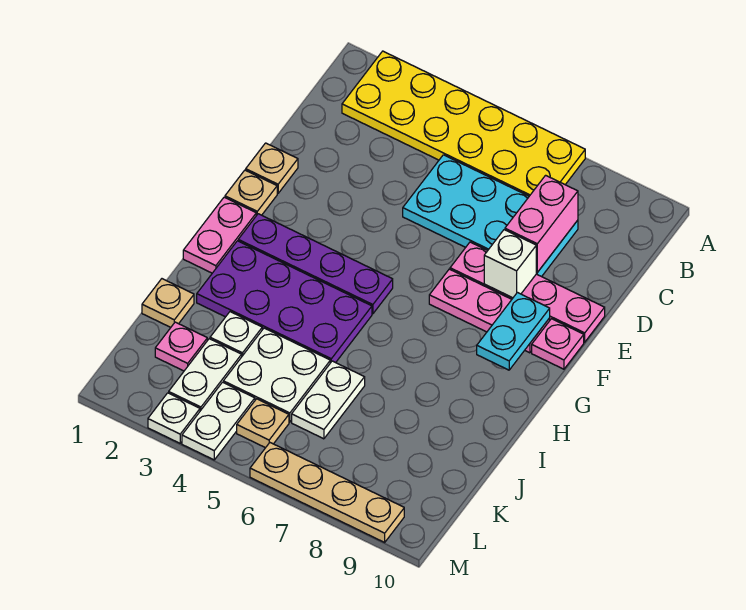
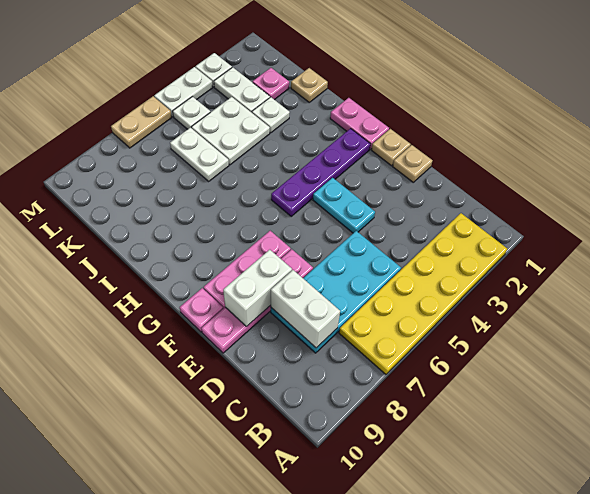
pink brick C8:D8 level 2 -> white brick C8:D8 level 2
white brick E8 level 2 -> white brick E8:E9 level 2
cyan plate F9:G9 level 2 -> cyan plate E4:F4 level 1
purple plate H2:I5 level 1 -> none
white plate L4:M4 level 1 -> white plate M4:M5 level 1
tan plate L5 level 1 -> white plate L5 level 1
tan plate M6:M9 level 1 -> tan plate M6:M7 level 1

